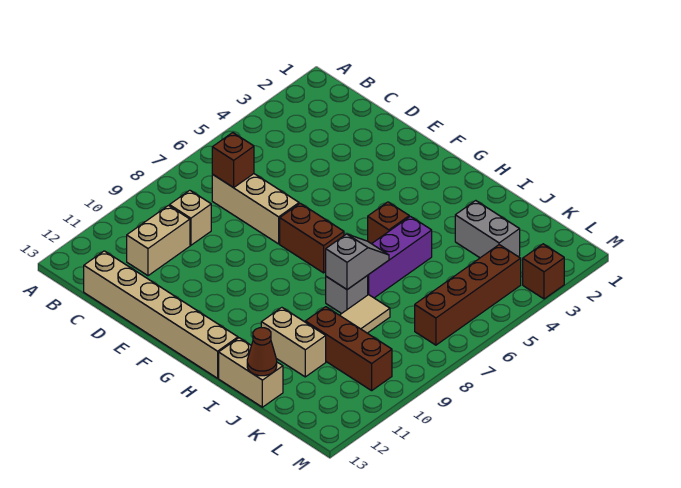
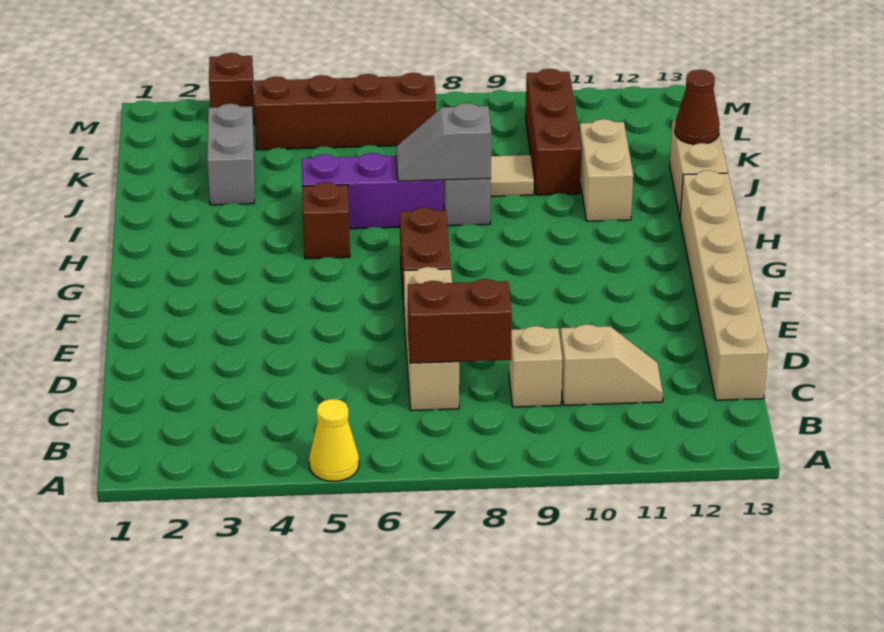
none -> yellow cone A5 level 1
brown brick C7 level 2 -> brown brick C7:C8 level 2
tan brick C10:C11 level 1 -> tan slope C10:C11 level 1 top 10

